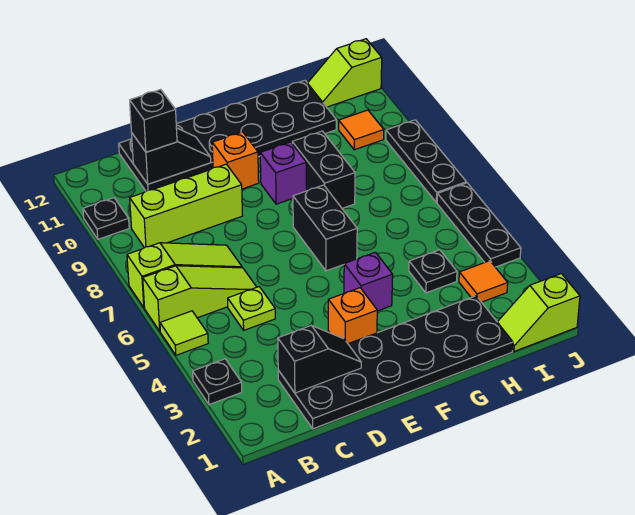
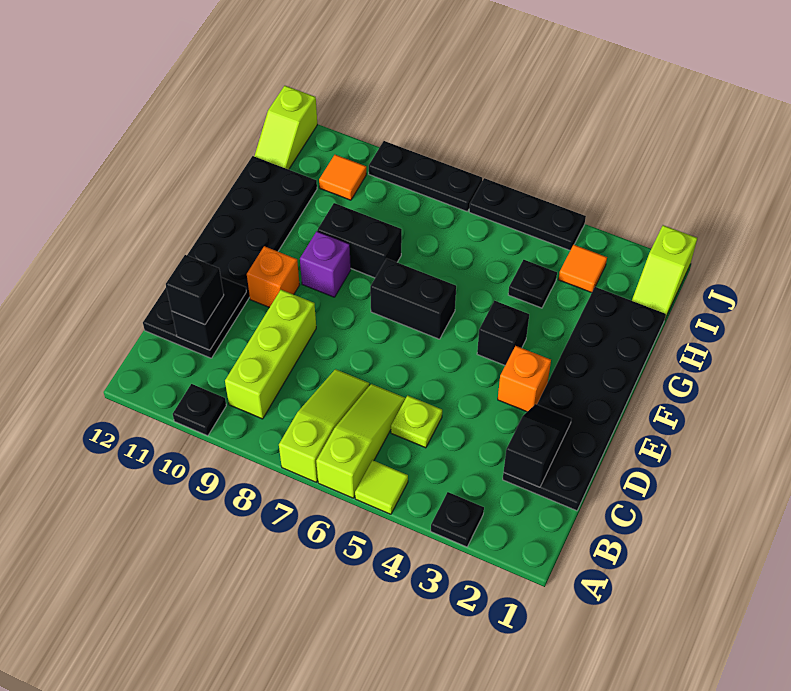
purple brick F4 level 1 -> black brick F4 level 1

